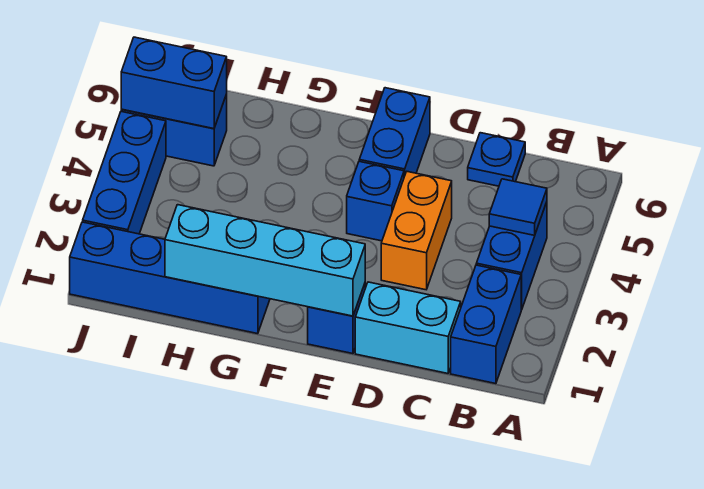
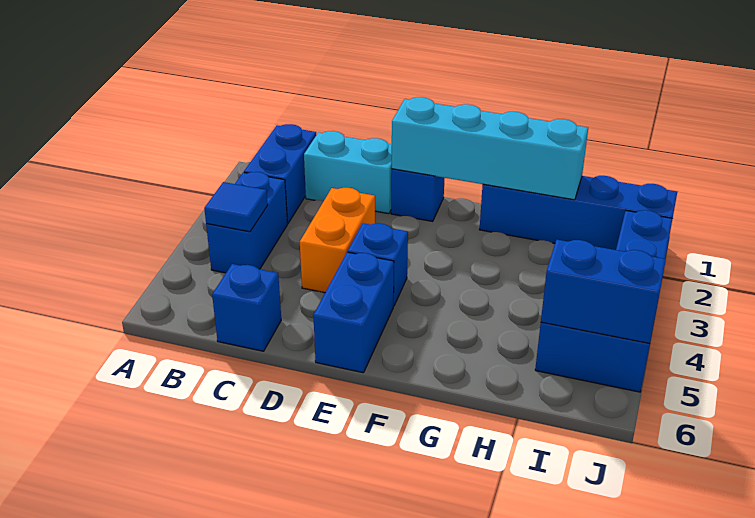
blue plate C6 level 1 -> blue brick C6 level 1

